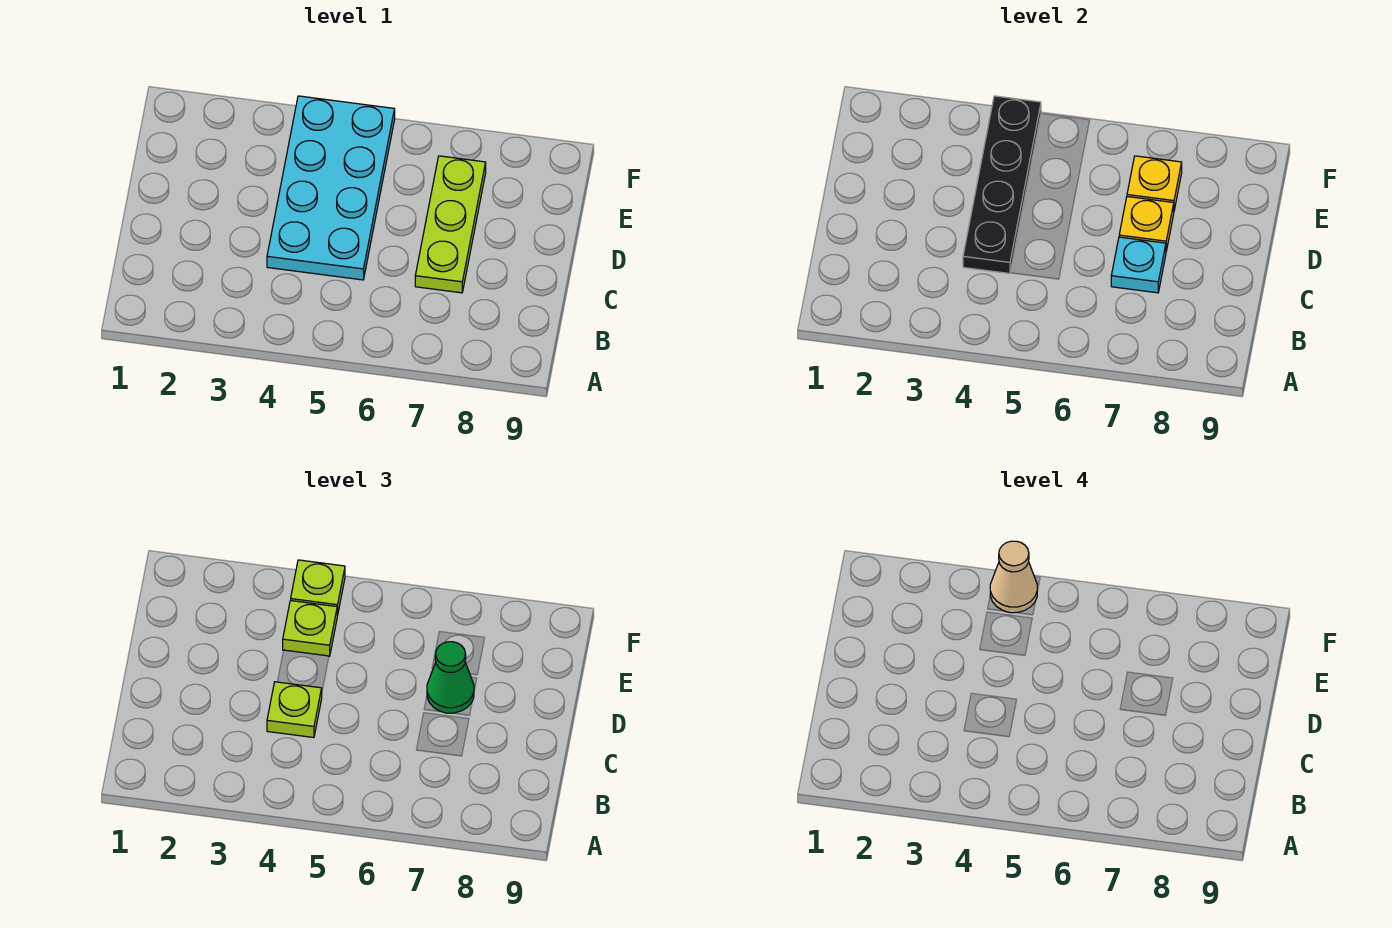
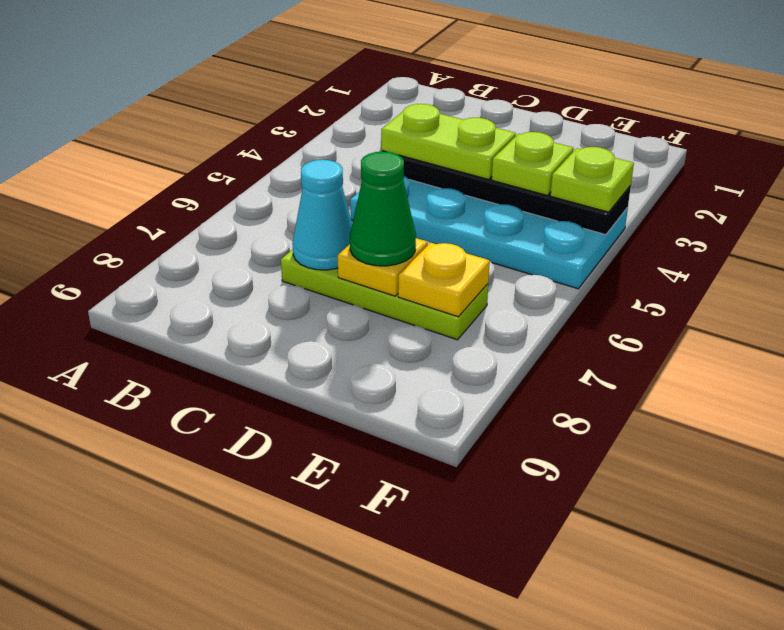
lime plate C4 level 3 -> lime plate C4:D4 level 3
cyan plate C7 level 2 -> cyan cone C7 level 2
tan cone F4 level 4 -> none

